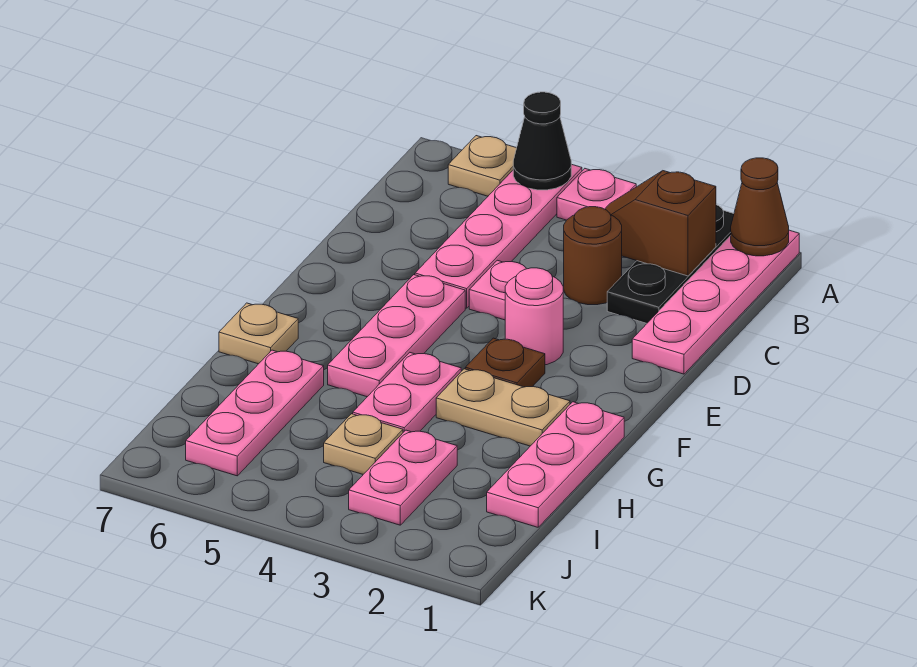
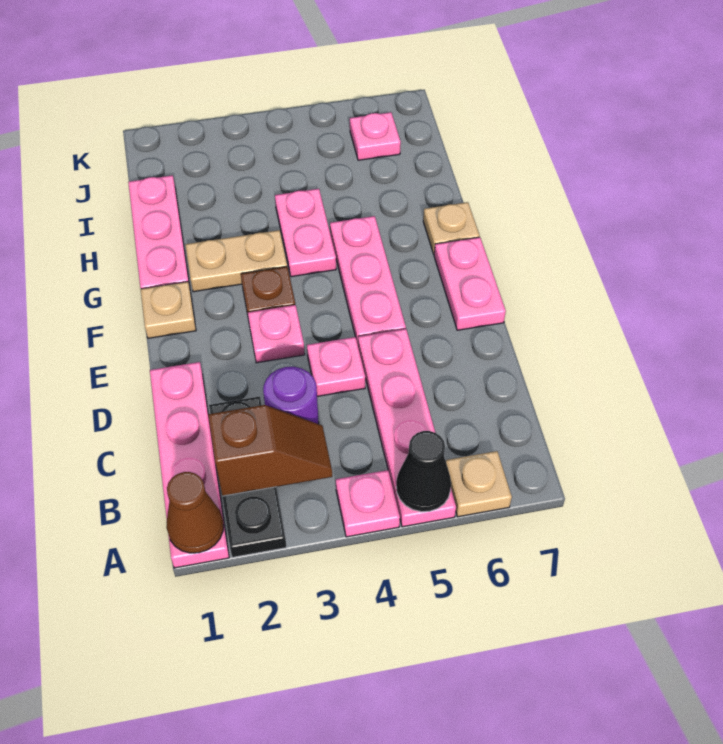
brown round brick C3 level 1 -> purple round brick C3 level 1
pink round brick E3 level 1 -> pink plate E3 level 1
pink plate H6:J6 level 1 -> pink plate J6 level 1
pink plate I3:J3 level 1 -> pink plate E7:F7 level 1
tan plate I4 level 1 -> tan plate F1 level 1

